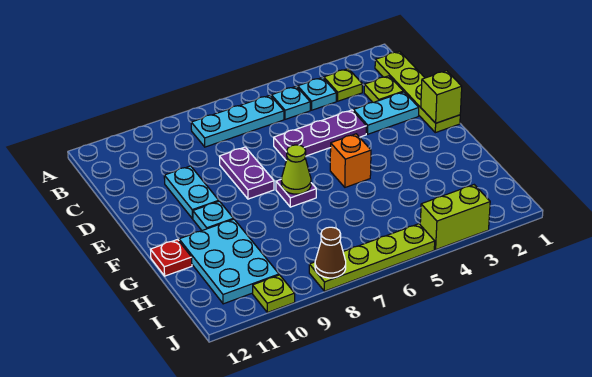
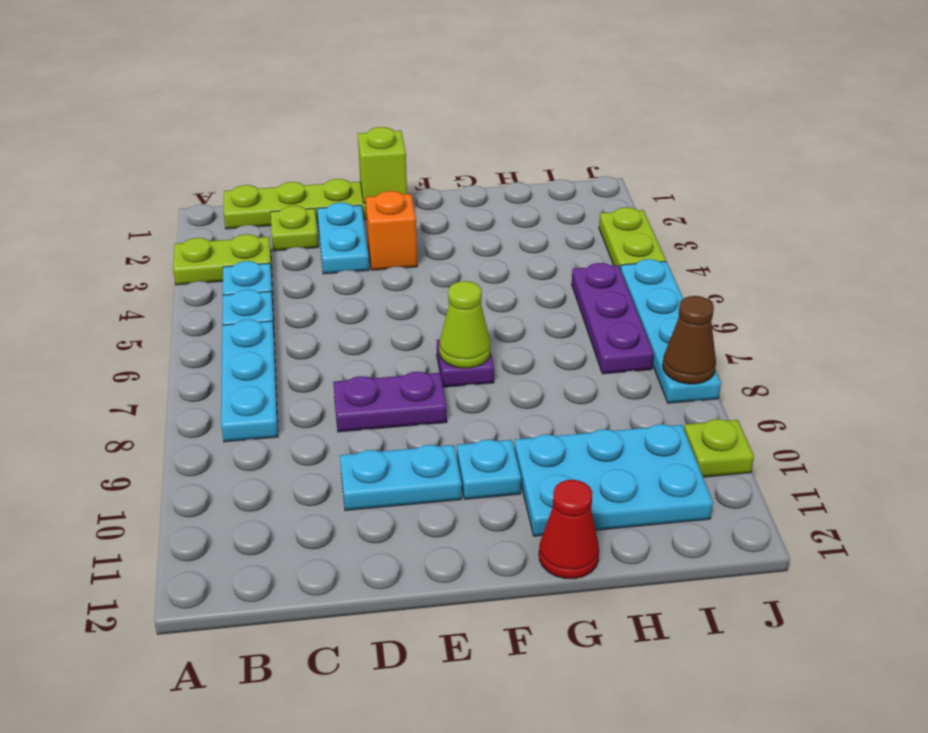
lime plate B3 level 1 -> lime plate A3:B3 level 1
purple plate D4:D6 level 1 -> purple plate I5:I7 level 1
orange brick F5 level 1 -> orange brick E3 level 1
red plate G12 level 1 -> red cone G12 level 1
lime brick J3:J4 level 1 -> lime plate J3:J4 level 1
lime plate J5:J8 level 1 -> cyan plate J5:J8 level 1

